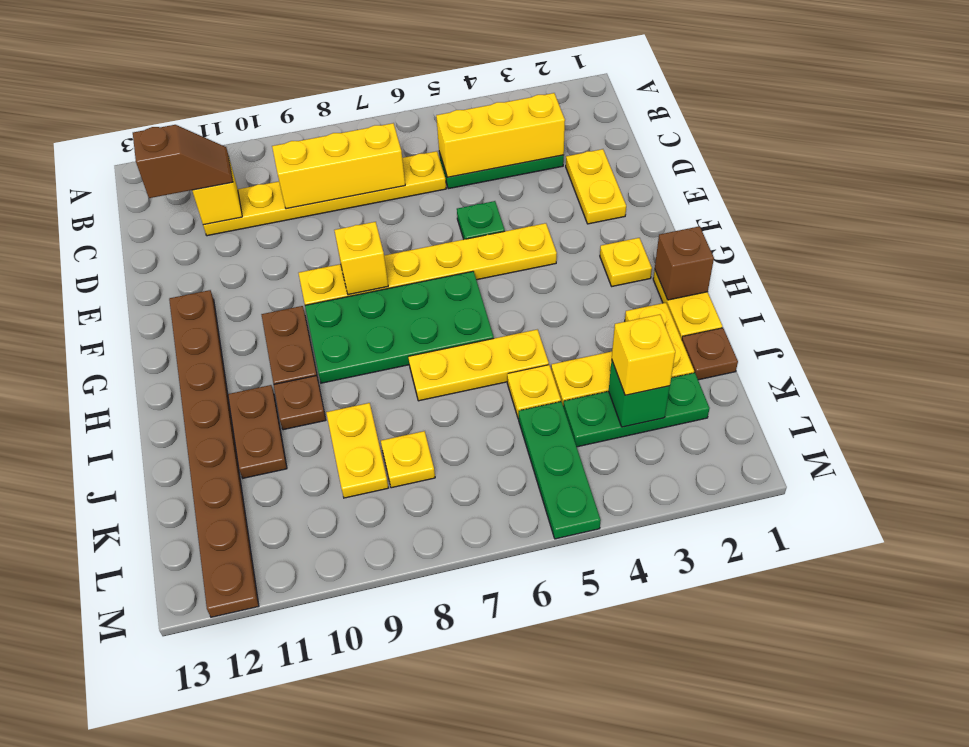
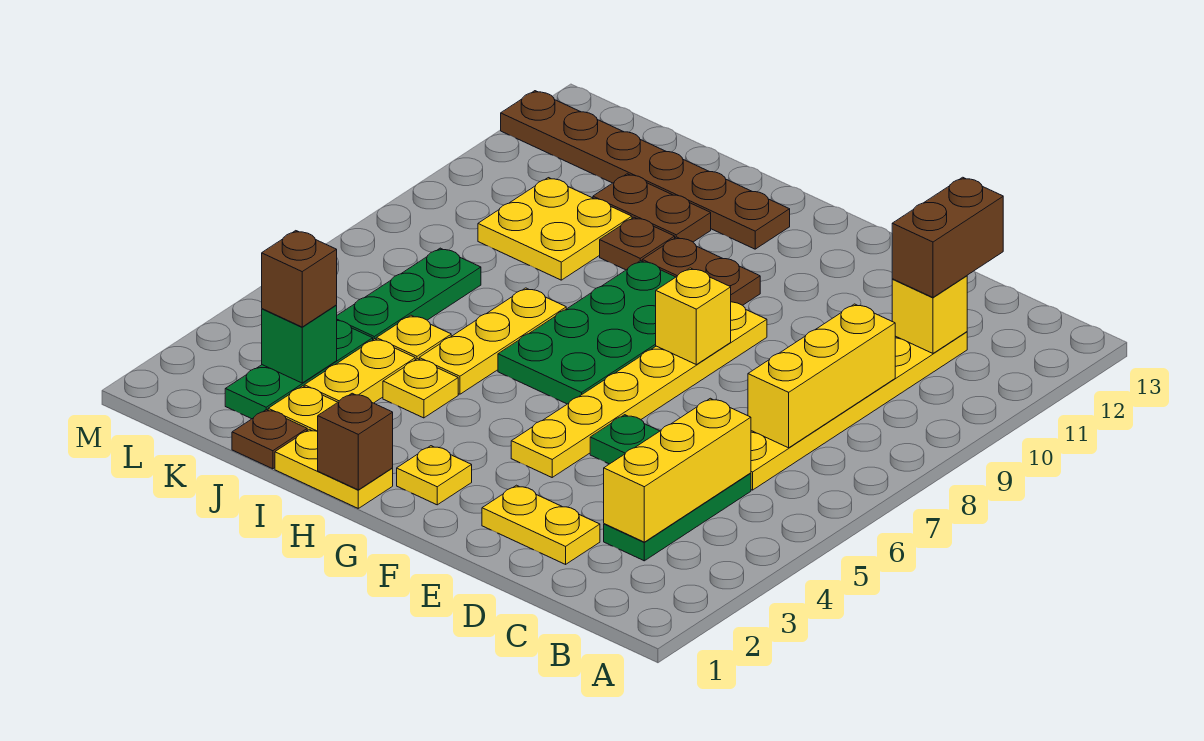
brown slope C11:C12 level 3 top 12 -> brown brick C11:C12 level 3
brown plate F12:M12 level 1 -> brown plate H12:M12 level 1
yellow plate J9:K9 level 1 -> yellow plate J9:K10 level 1
yellow brick K3 level 3 -> brown brick K3 level 3
green plate K5:M5 level 1 -> green plate K5:K7 level 1
yellow plate K8 level 1 -> yellow plate I4 level 1

